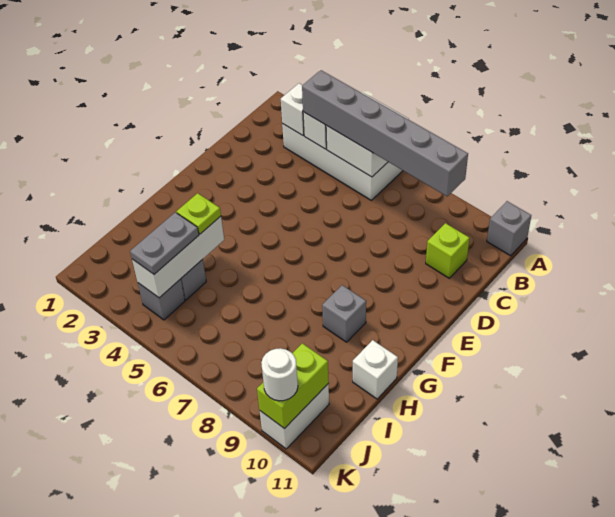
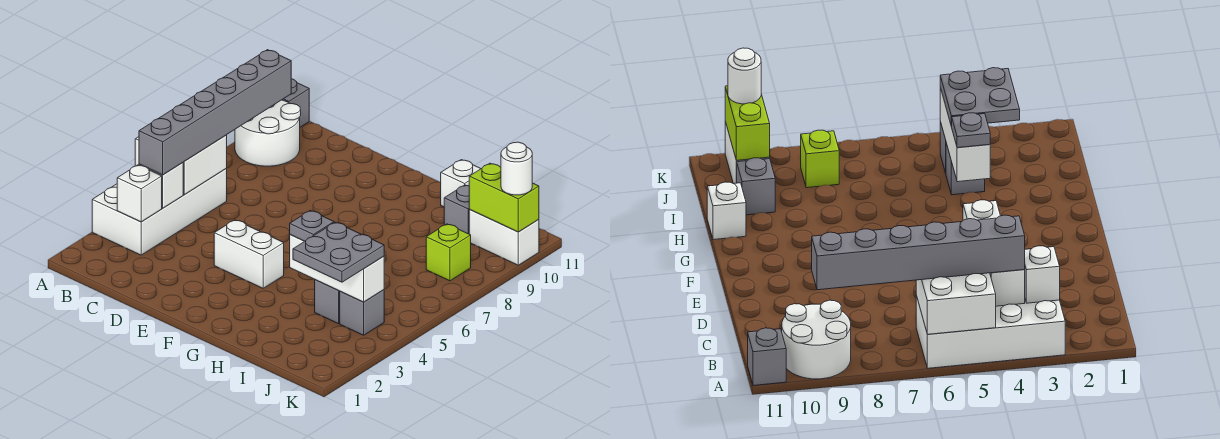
none -> white round brick A9:B10 level 1
lime brick C10 level 1 -> lime brick J8 level 1
none -> white brick E4:F4 level 1
grey brick G9 level 1 -> grey brick I10 level 1
lime plate H4 level 3 -> grey plate H4 level 3
grey plate I4:J4 level 3 -> grey plate I3:J4 level 3

